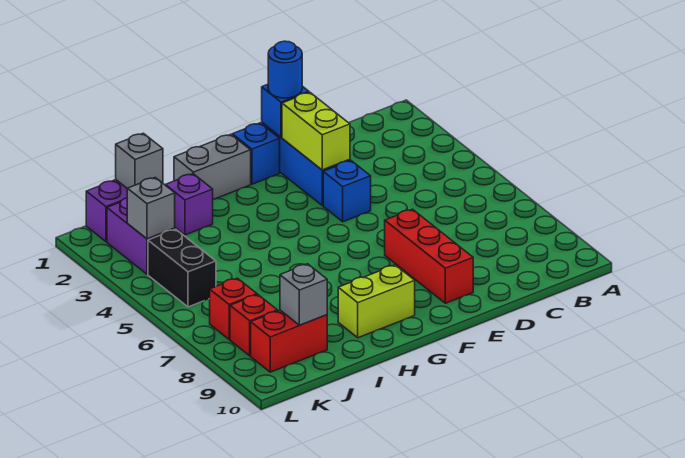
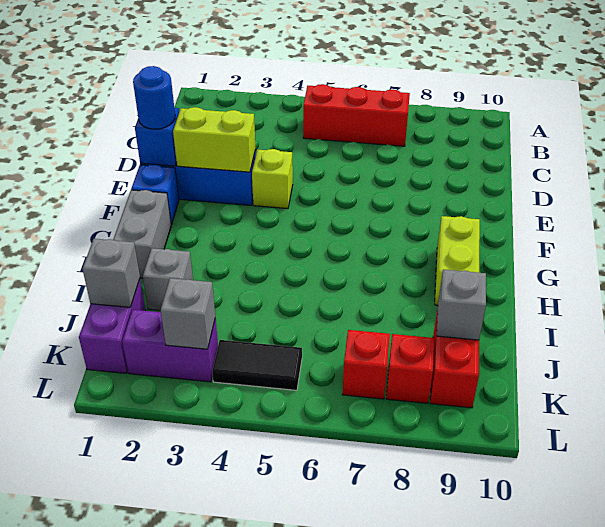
blue brick E4 level 1 -> lime brick E4 level 1
red brick E7:E9 level 1 -> red brick B5:B7 level 1
purple brick I2 level 1 -> grey brick I2 level 1
black brick K4:K5 level 1 -> black tile K4:K5 level 1

